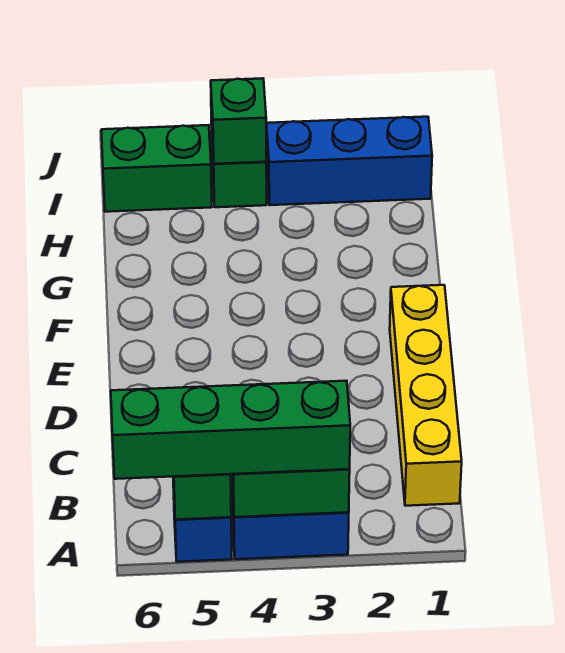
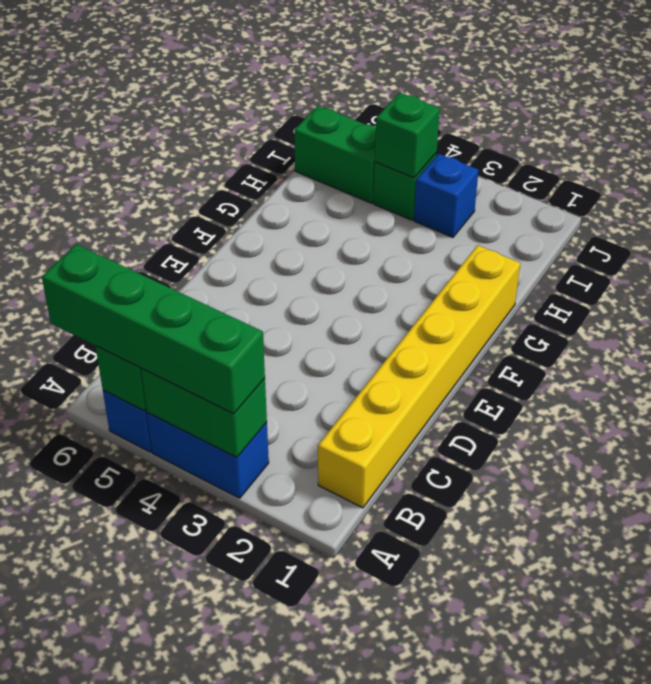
yellow brick B1:E1 level 1 -> yellow brick B1:G1 level 1
blue brick I1:I3 level 1 -> blue brick I3 level 1

